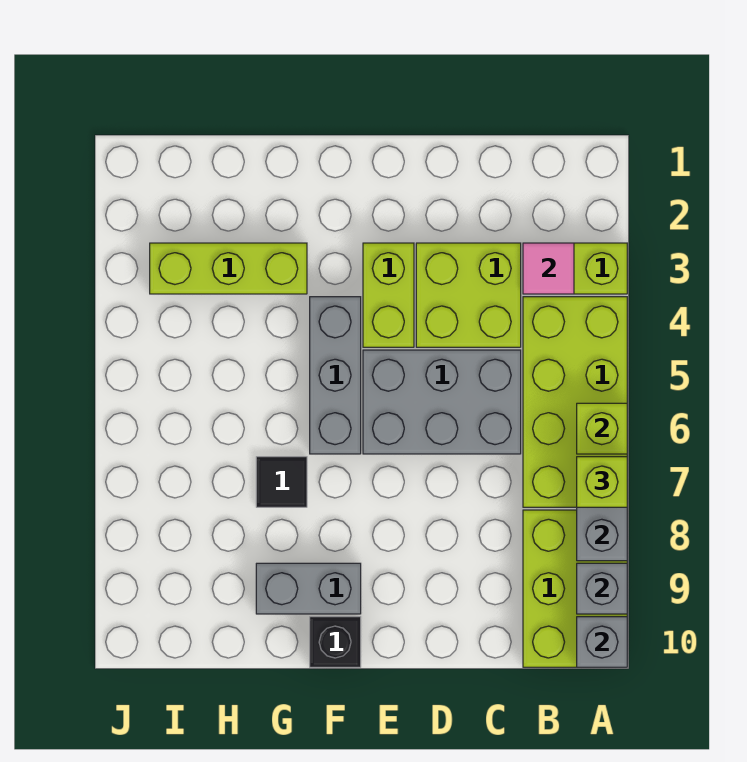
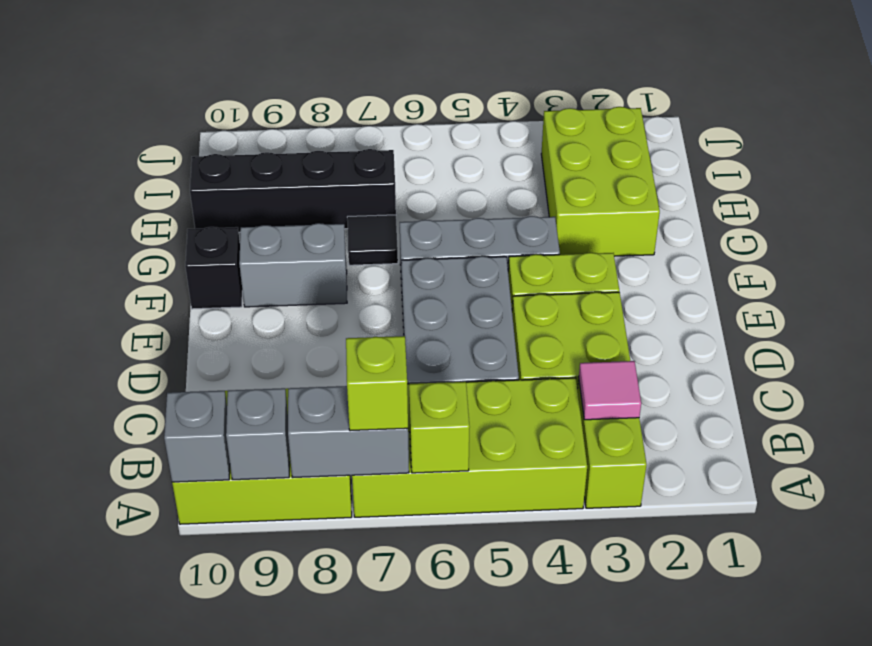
grey brick F9:G9 level 1 -> grey brick F8:F9 level 1
lime brick G3:I3 level 1 -> lime brick G2:I3 level 1
none -> black brick H7:H10 level 1

